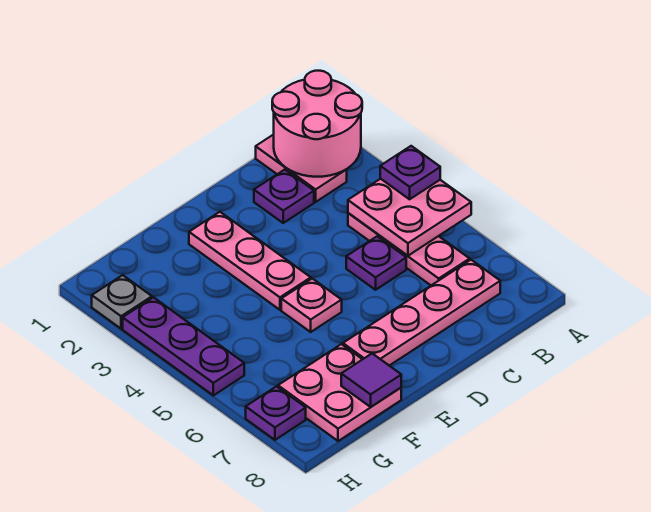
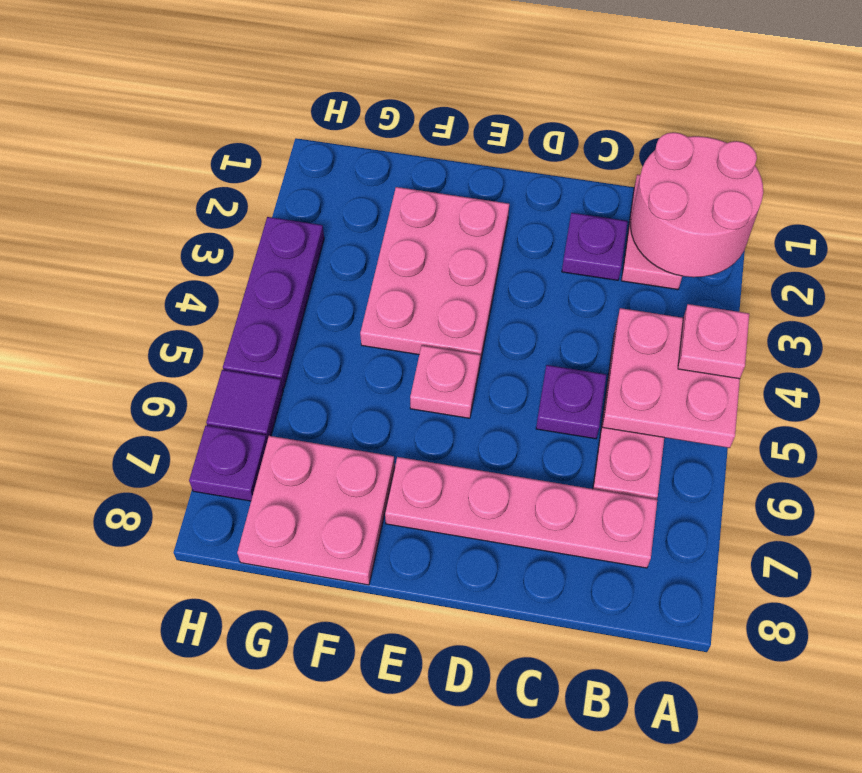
purple plate A4 level 3 -> pink plate A4 level 3
pink plate E2:E4 level 1 -> pink plate E2:F4 level 1
purple tile F8 level 2 -> purple tile H6 level 1
grey plate H2 level 1 -> none

